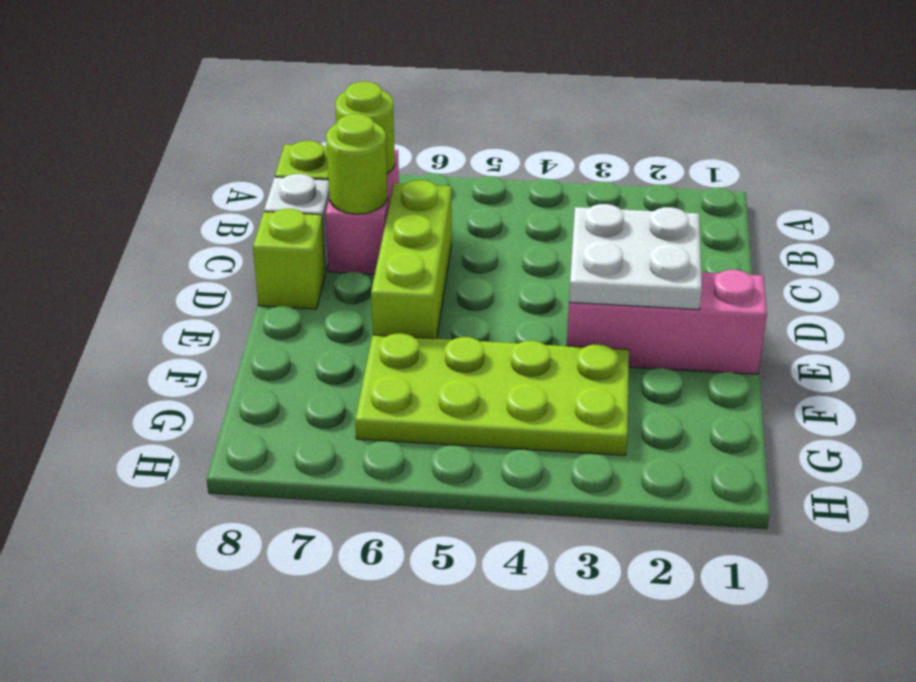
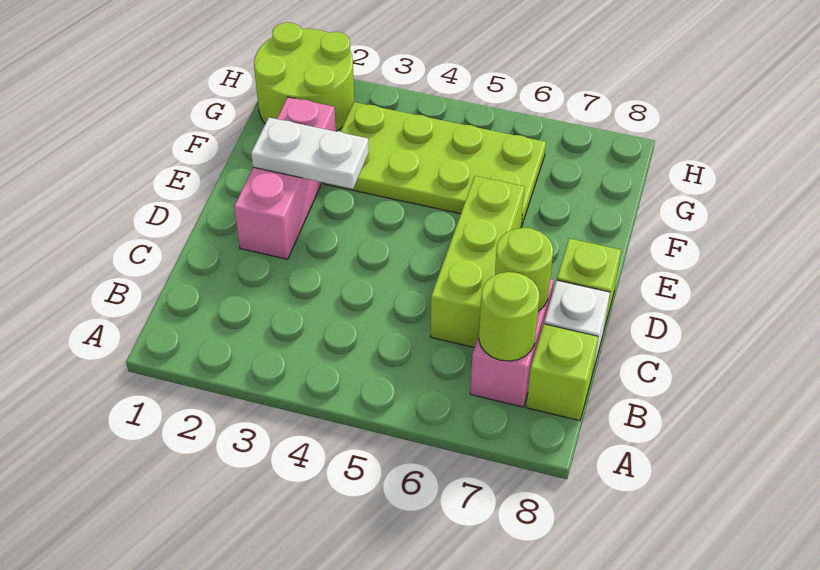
white plate D2:E3 level 2 -> white plate E2:E3 level 2
pink brick E1:E3 level 1 -> pink brick D2:F2 level 1
none -> lime round brick G1:H2 level 1

